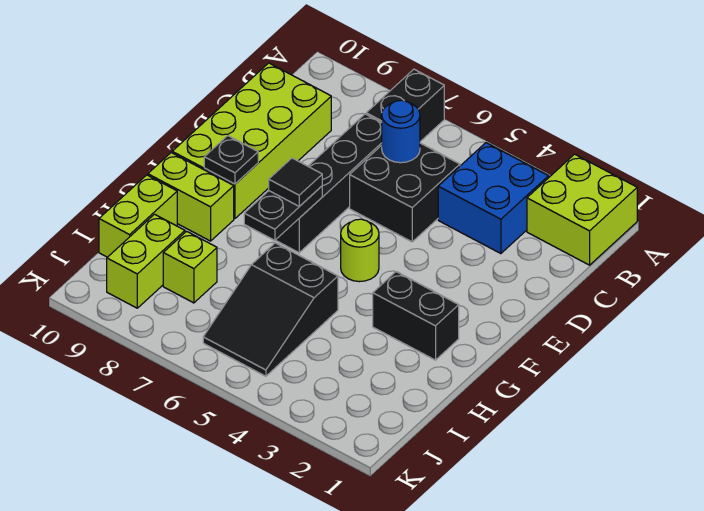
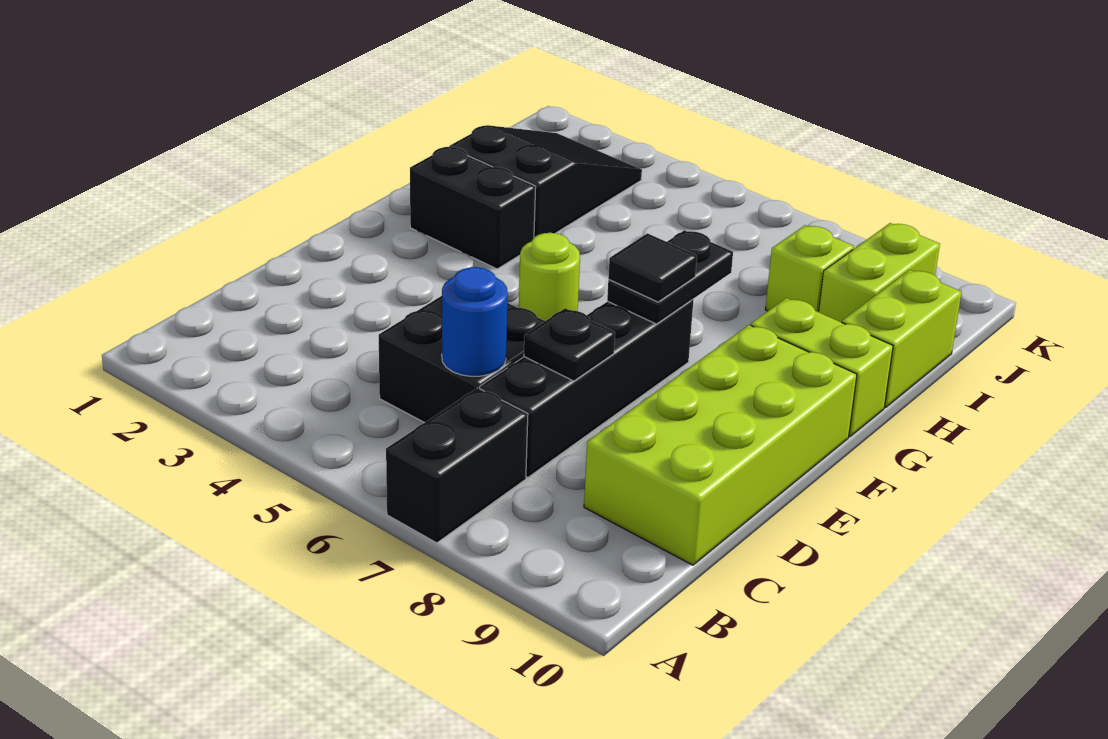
lime brick A1:B2 level 1 -> none
blue brick B3:C4 level 1 -> none
black plate F9 level 2 -> black plate D7 level 2
black slope H5:J6 level 1 top H -> black slope H2:J3 level 1 top H

